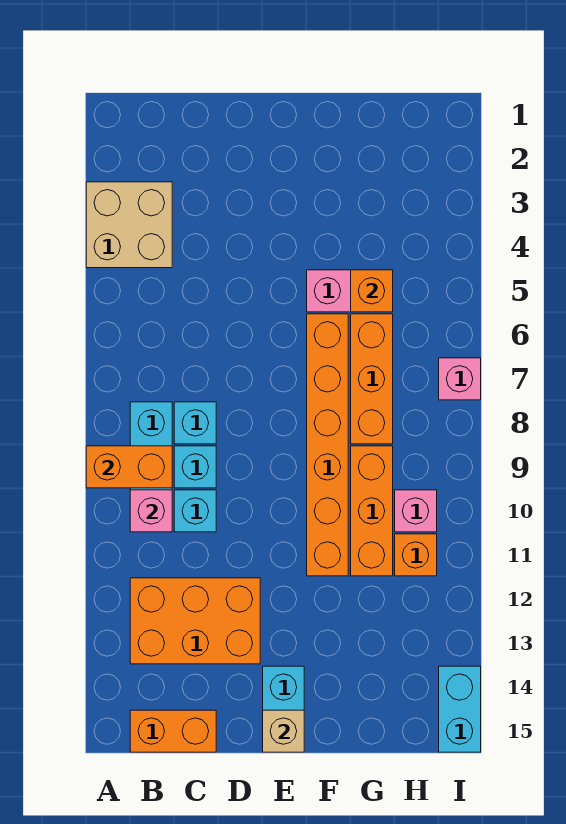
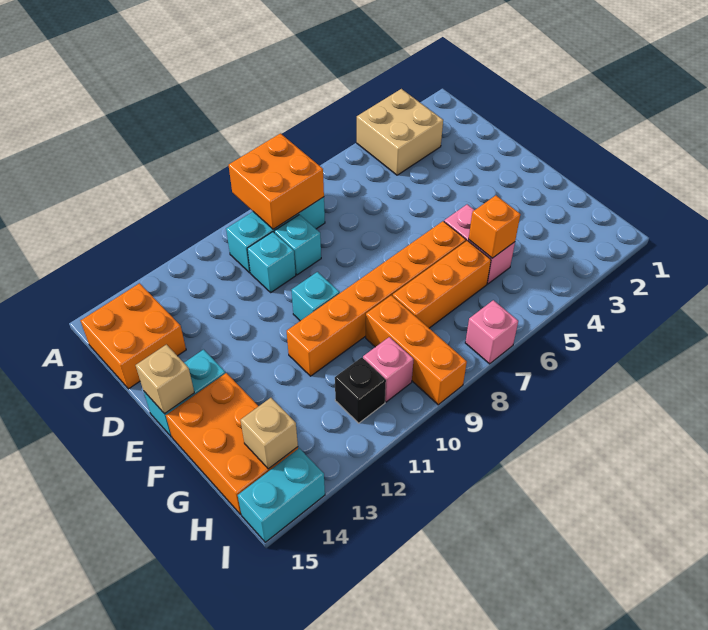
orange brick A9:B9 level 2 -> orange brick A8:B9 level 2
pink brick B10 level 2 -> none
orange brick B12:D13 level 1 -> orange brick F14:H15 level 1
orange brick B15:C15 level 1 -> orange brick B14:C15 level 1
cyan brick C8 level 1 -> cyan brick E10 level 1
orange brick G9:G11 level 1 -> orange brick G9:I9 level 1
orange brick H11 level 1 -> black brick H11 level 1
none -> tan brick H14 level 2

